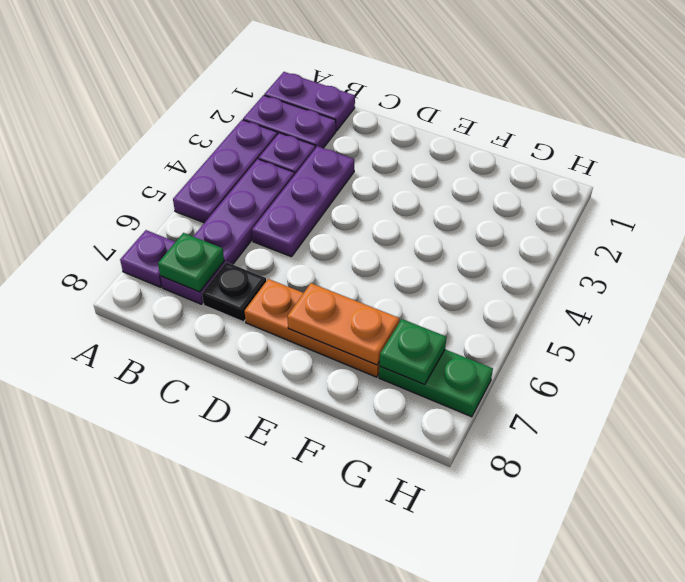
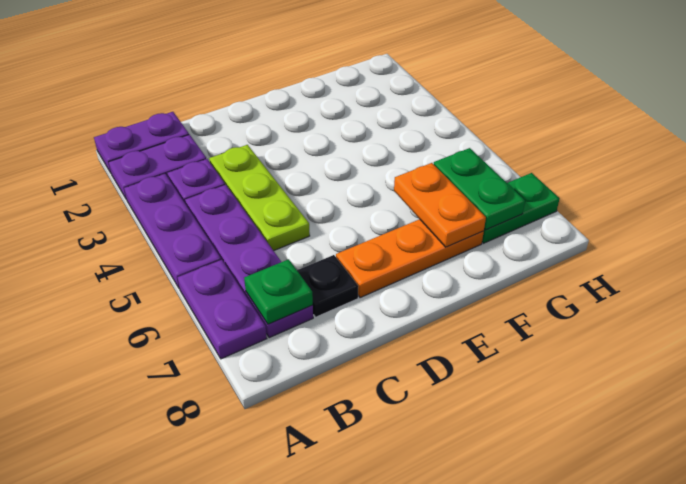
purple plate A7 level 1 -> purple plate A6:A7 level 1
purple plate C3:C5 level 1 -> lime plate C3:C5 level 1
orange plate E7:F7 level 2 -> orange plate F6:F7 level 2
green plate G7 level 2 -> green plate G6:G7 level 2

